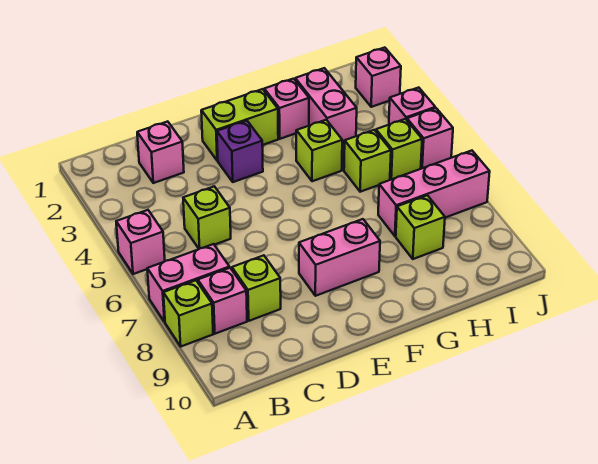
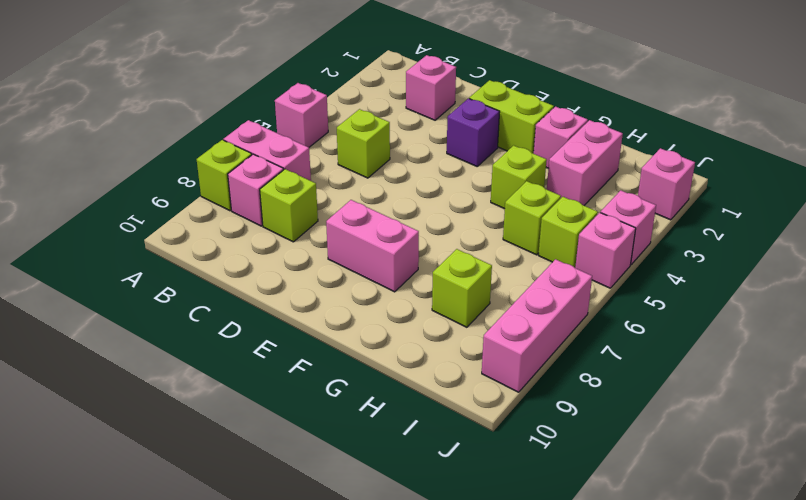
pink brick H7:J7 level 1 -> pink brick J7:J9 level 1

